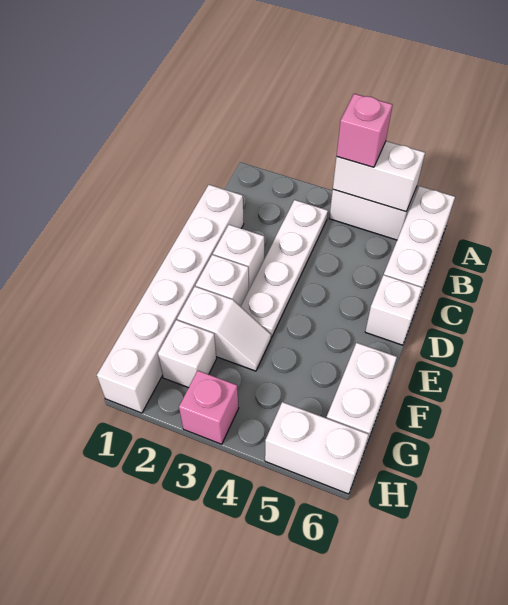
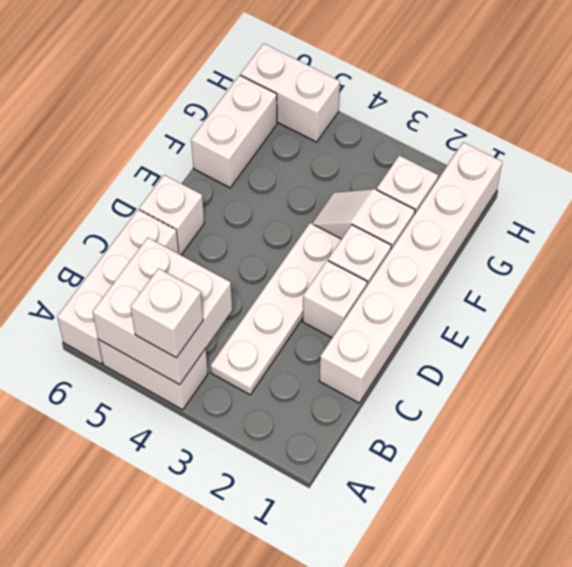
white brick A4:A5 level 2 -> white brick A4:B5 level 2
pink brick A4 level 3 -> white brick A4 level 3
pink brick H3 level 1 -> none

